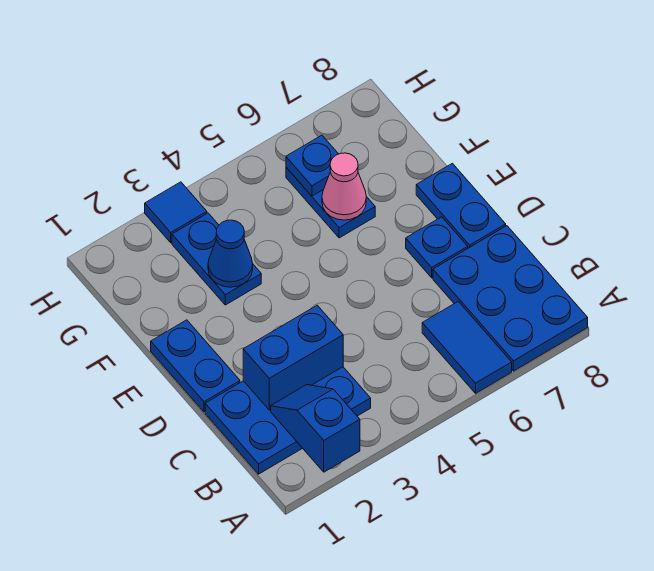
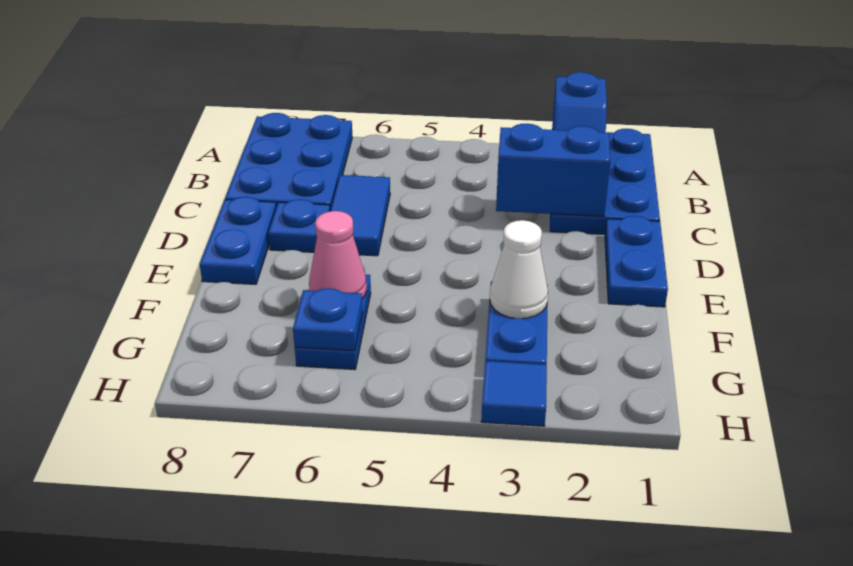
blue tile A6:B6 level 1 -> blue tile C6:D6 level 1
blue plate B1:C3 level 1 -> blue plate A1:C2 level 1
blue cone F3 level 2 -> white cone F3 level 2

